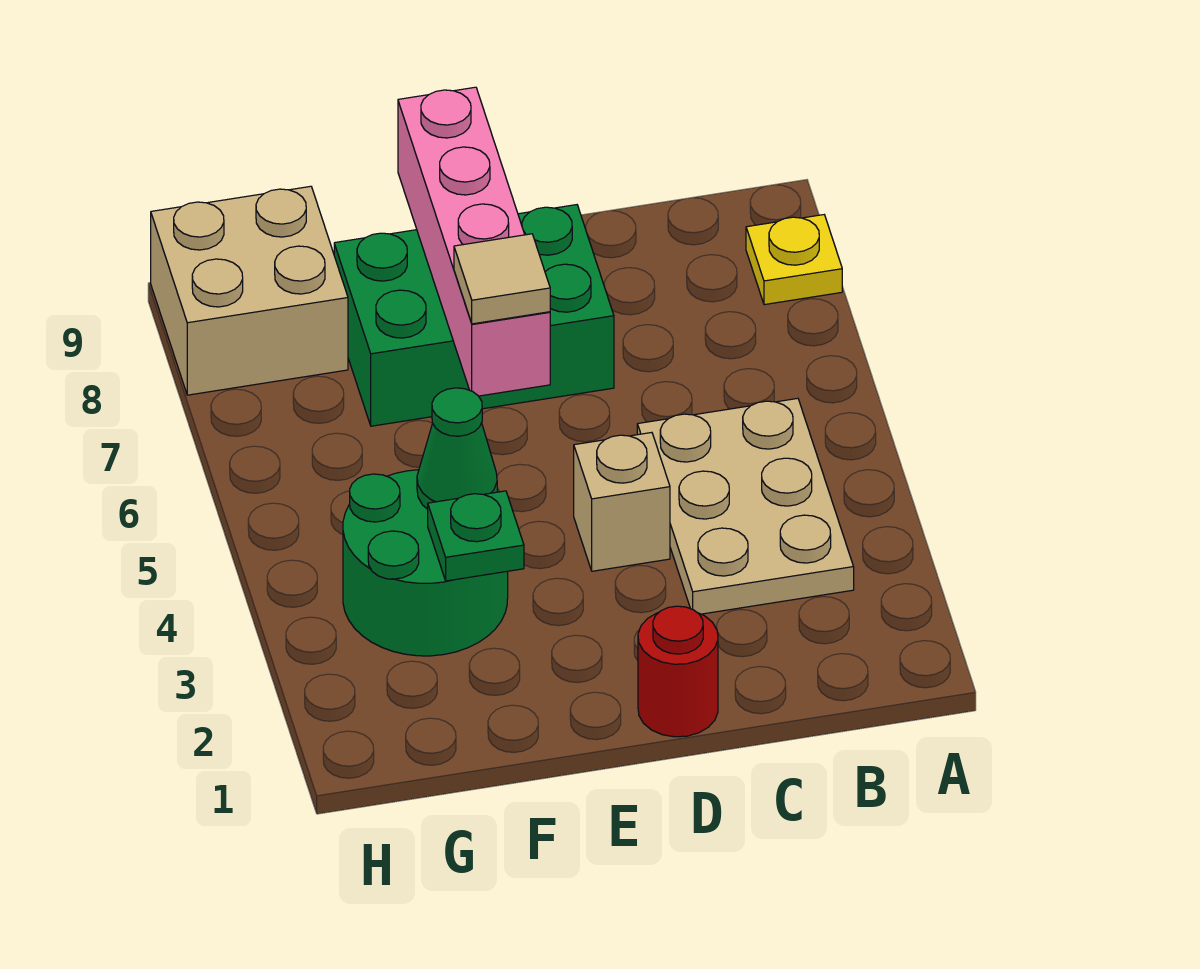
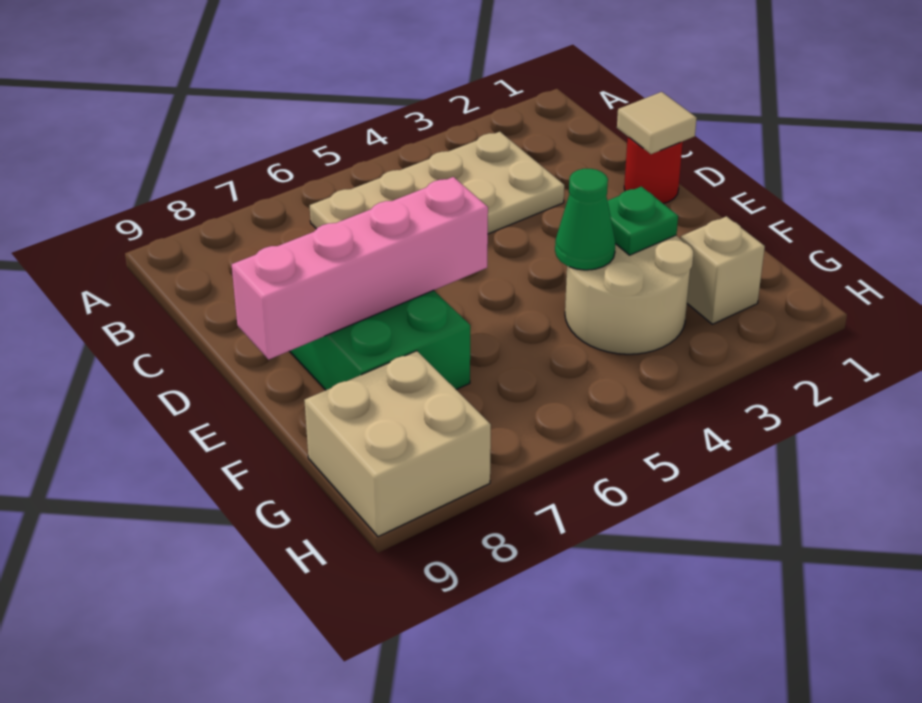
yellow plate A8 level 1 -> none
tan plate B3:C5 level 1 -> tan plate B3:C6 level 1
tan brick D4 level 1 -> tan brick G2 level 1
tan tile E6 level 3 -> tan tile D1 level 2
green round brick F3:G4 level 1 -> tan round brick F3:G4 level 1

